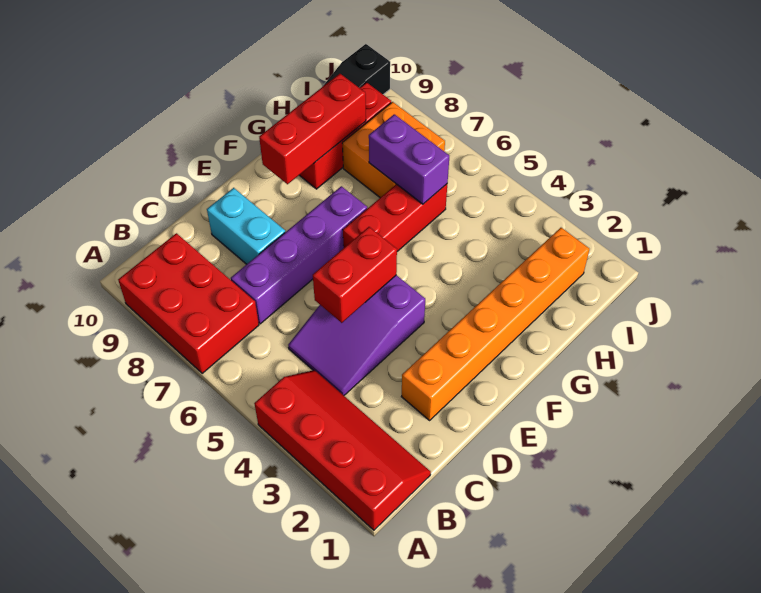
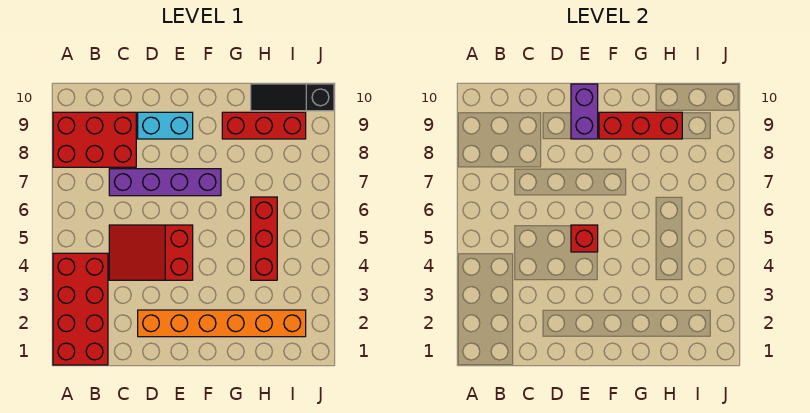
red slope A1:B4 level 1 top A -> red brick A1:B4 level 1
red brick A7:B9 level 1 -> red brick A8:C9 level 1
purple slope C4:E5 level 1 top E -> red slope C4:E5 level 1 top E
red brick D5:E5 level 2 -> red brick E5 level 2
cyan brick D8:D9 level 1 -> cyan brick D9:E9 level 1
red brick F6:H6 level 1 -> red brick H4:H6 level 1
purple brick H6:H7 level 2 -> purple brick E9:E10 level 2
orange brick H7:I8 level 1 -> none

